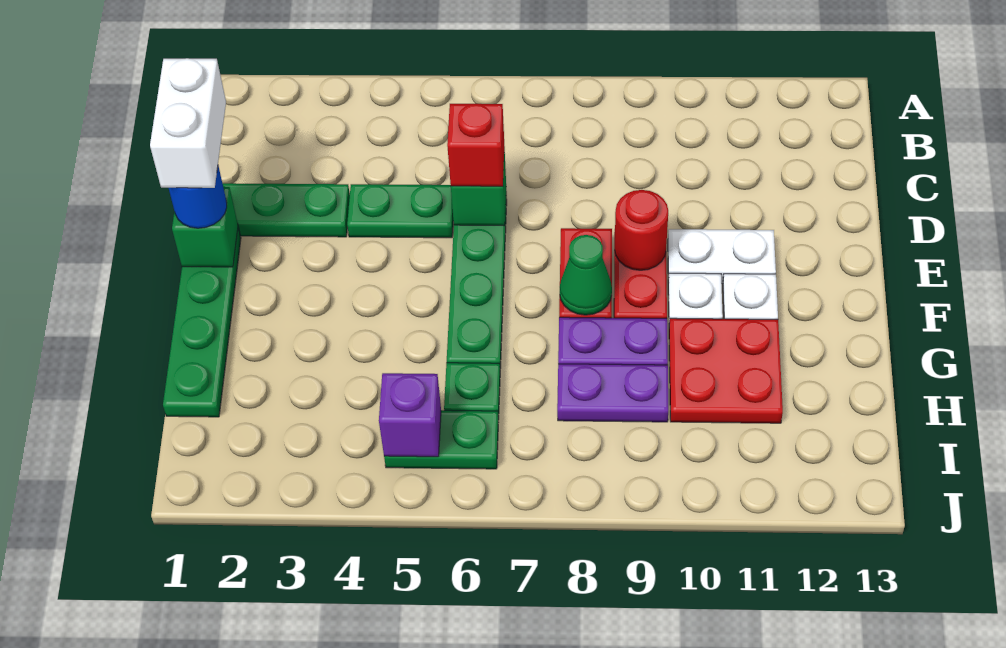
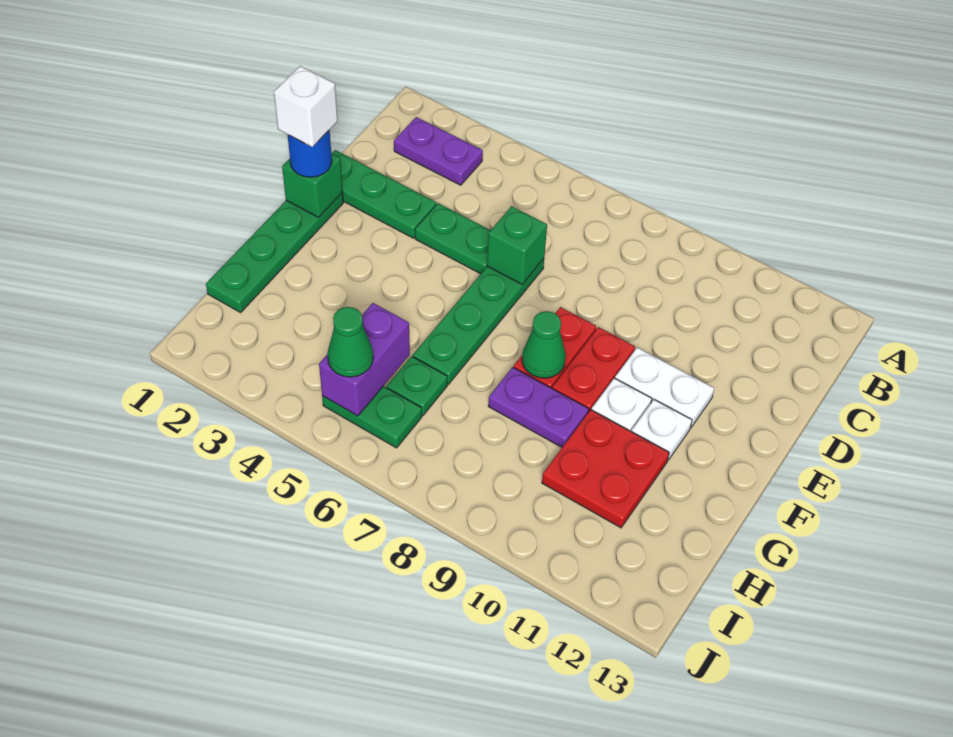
white brick D1:E1 level 4 -> white brick E1 level 4
red brick D6 level 3 -> none
red round brick E9 level 2 -> none
purple plate H8:H9 level 1 -> purple plate B2:B3 level 1
purple brick I5 level 2 -> purple brick H5:I5 level 2
none -> green cone I5 level 3

